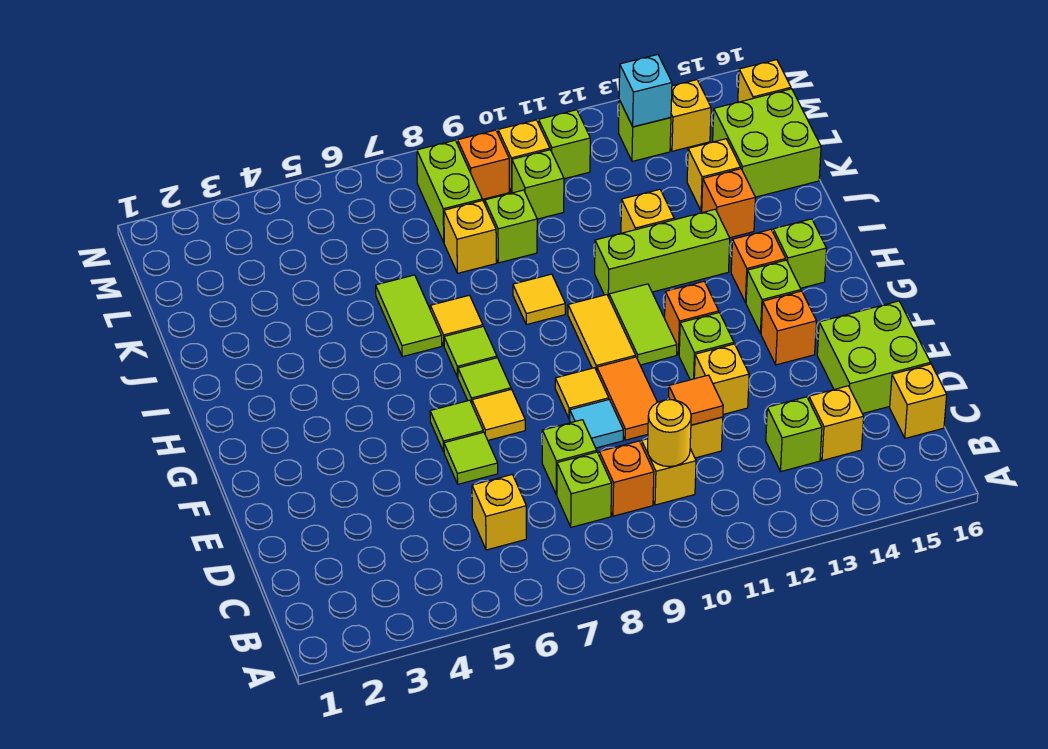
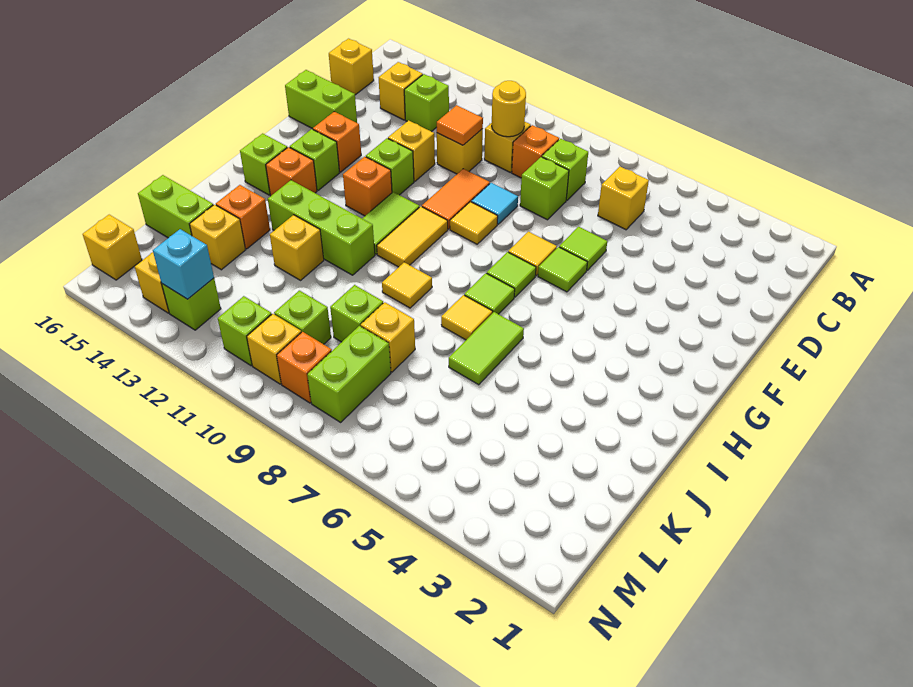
lime brick D15:E16 level 1 -> lime brick E15:E16 level 1
lime brick K15:L16 level 1 -> lime brick K15:K16 level 1

